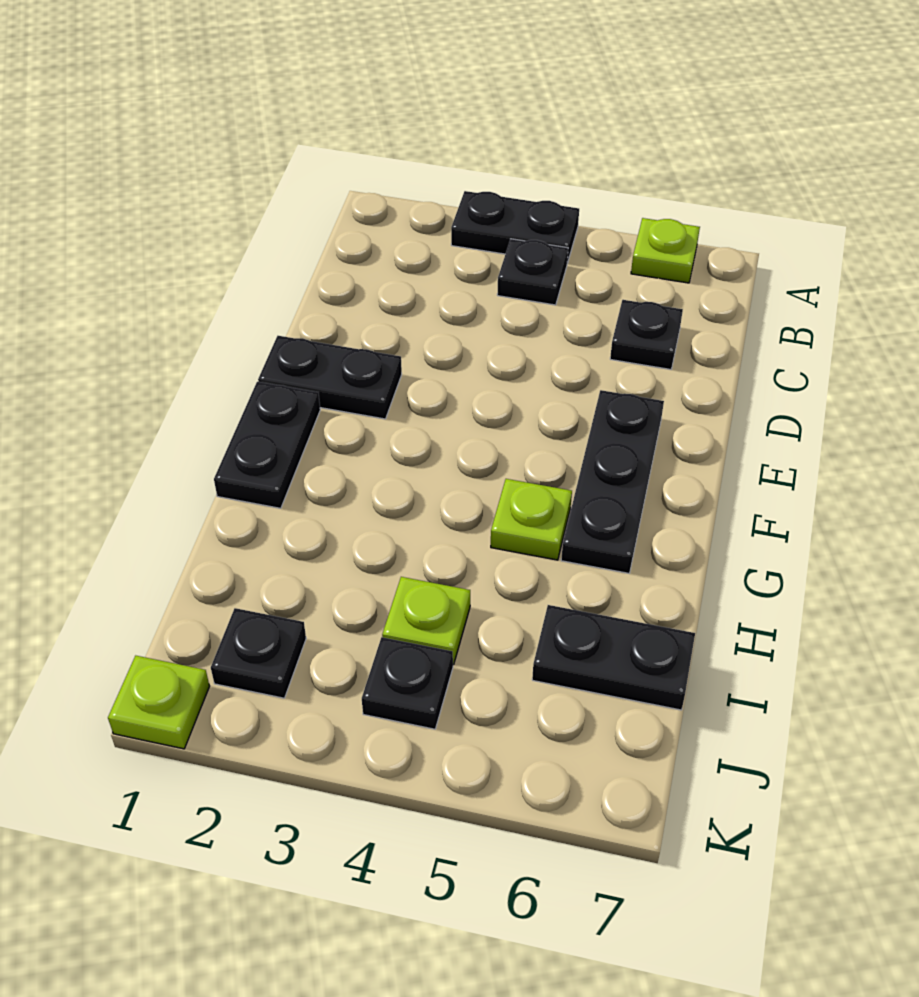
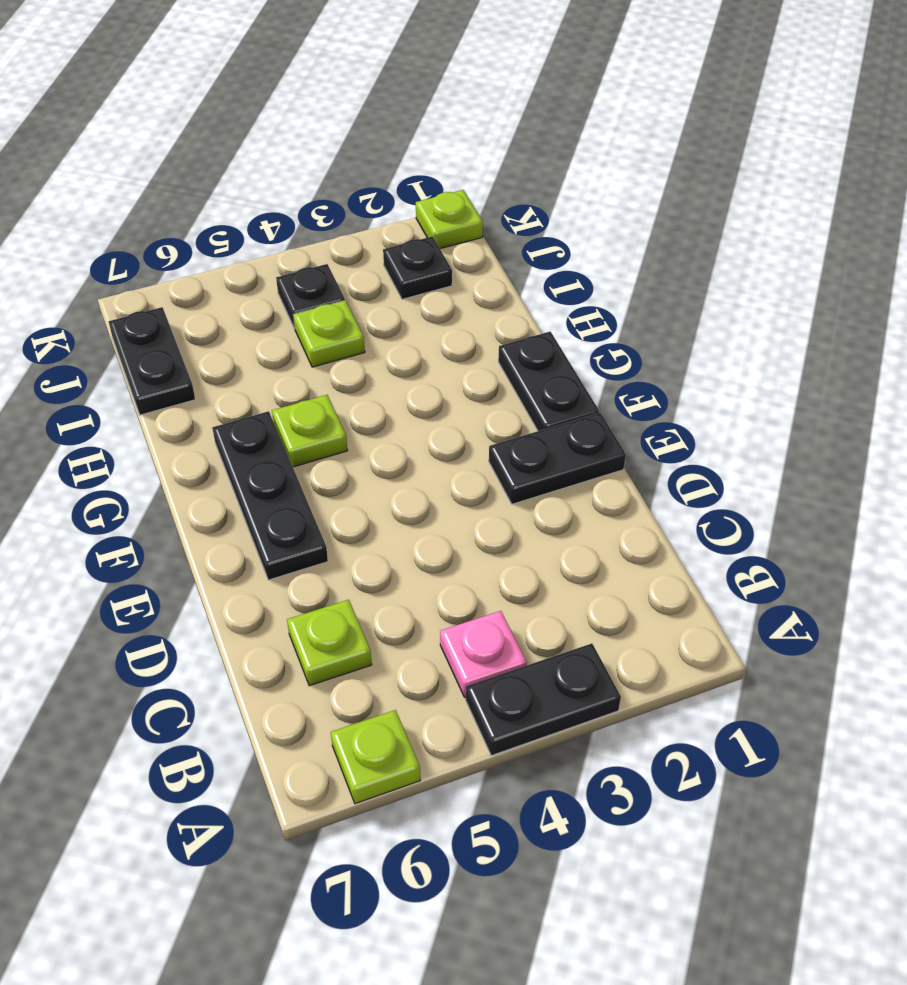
black plate B4 level 1 -> pink plate B4 level 1
black plate C6 level 1 -> lime plate C6 level 1
black plate I6:I7 level 1 -> black plate I7:J7 level 1

